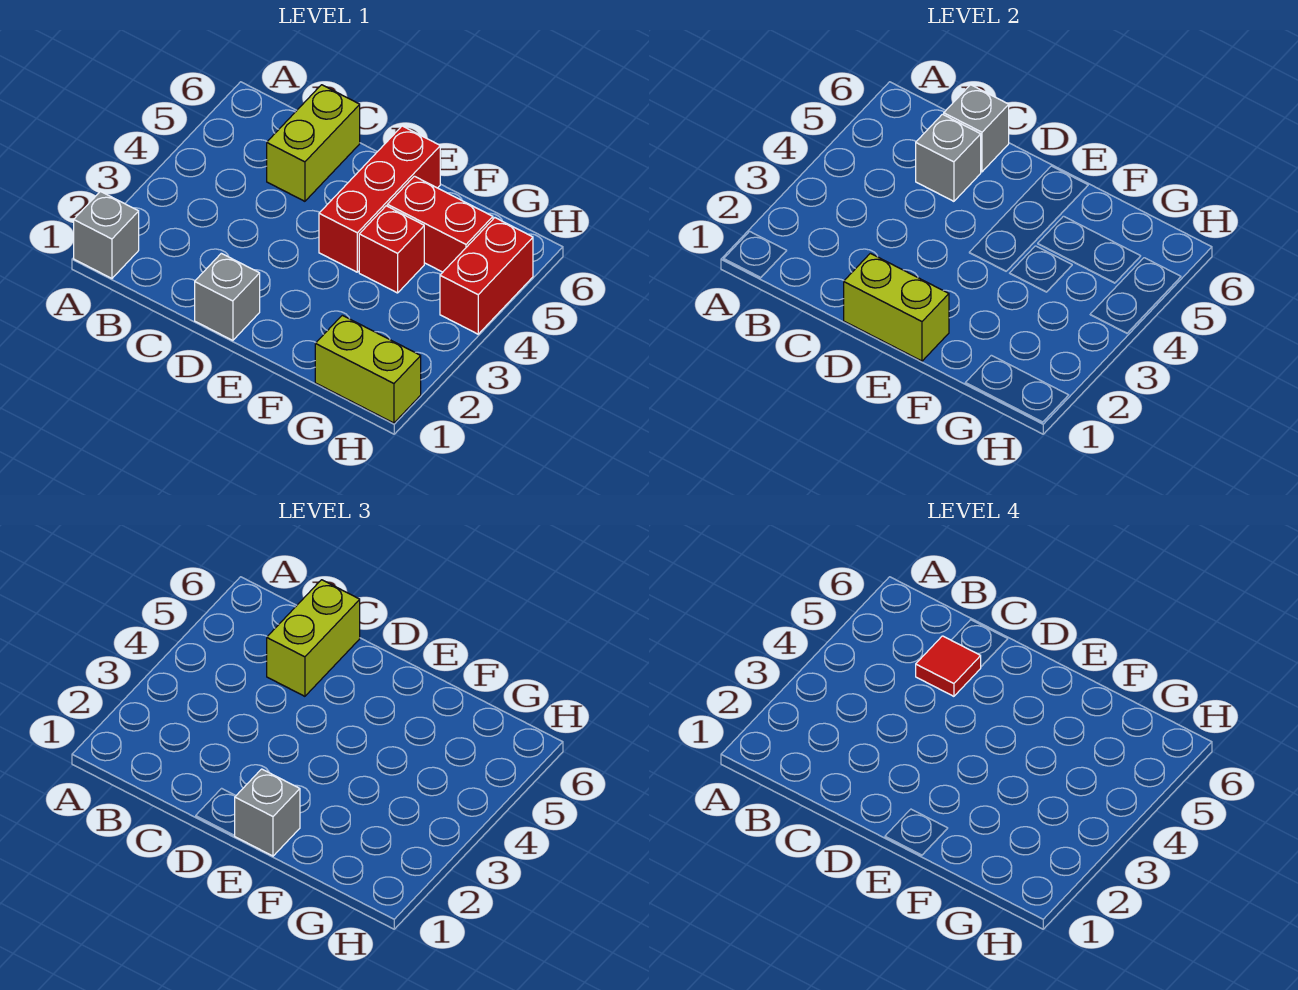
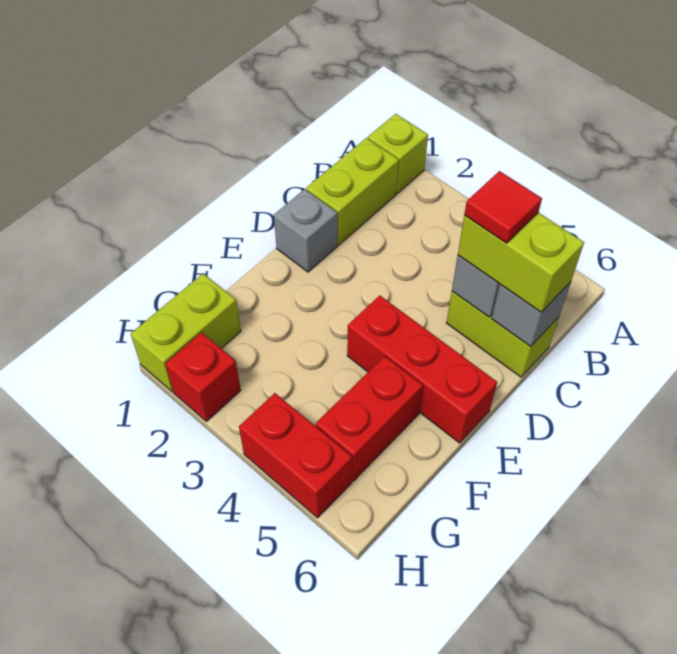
grey brick A1 level 1 -> lime brick A1 level 1
lime brick D1:E1 level 2 -> lime brick B1:C1 level 1
grey brick E1 level 3 -> none
red brick F4 level 1 -> red brick H2 level 1

